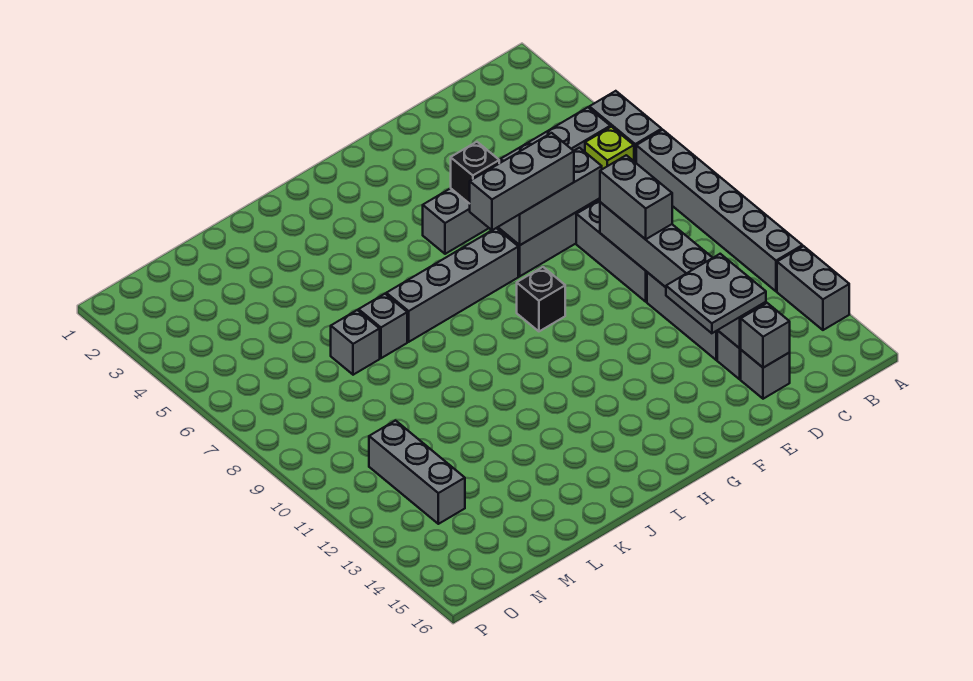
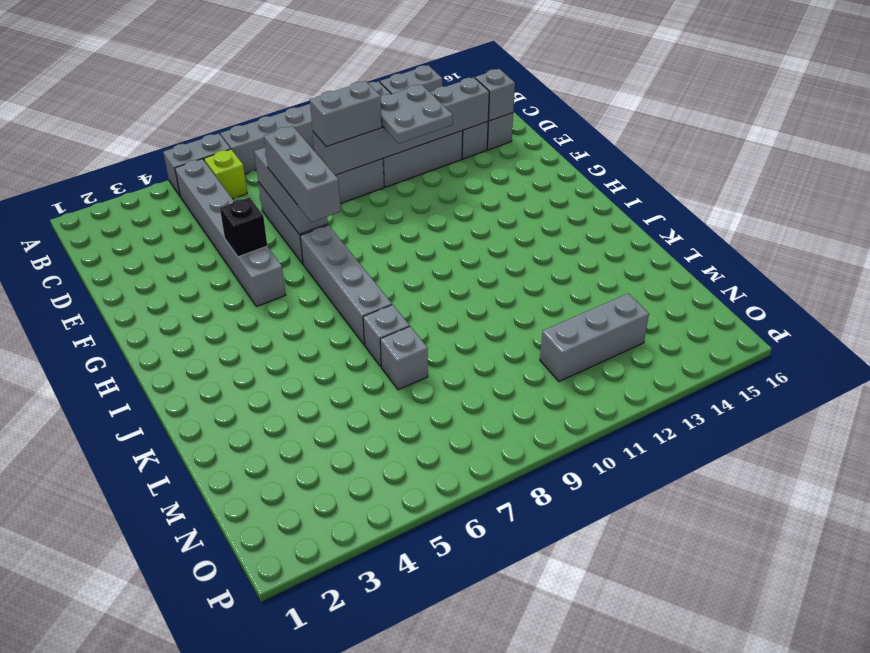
grey plate D13:E14 level 3 -> grey plate D11:E12 level 3
black brick G9 level 1 -> none

